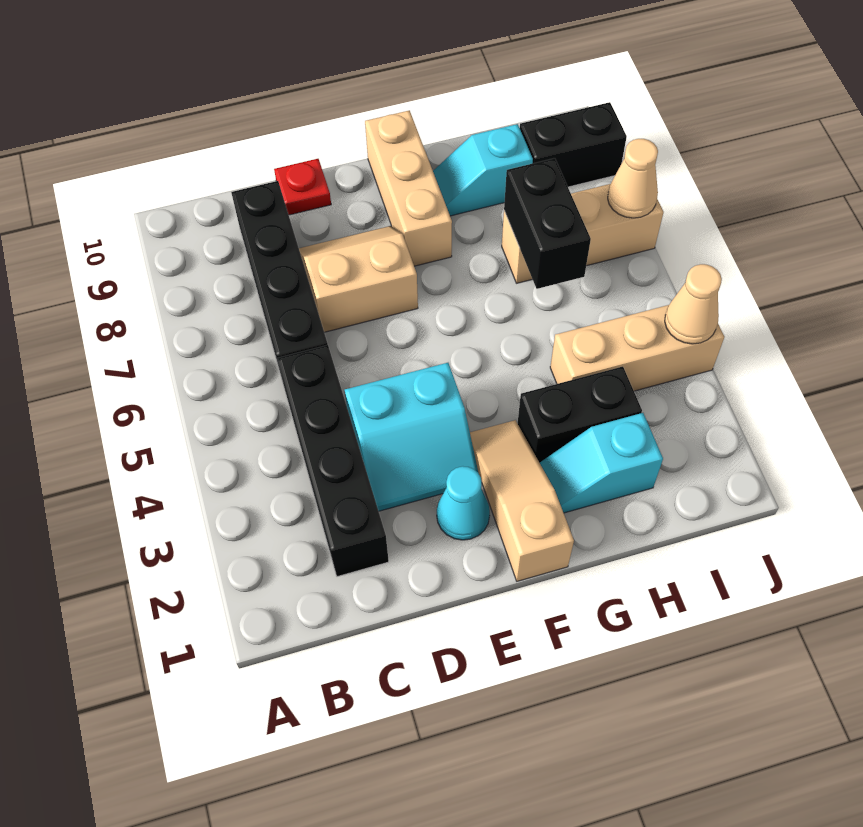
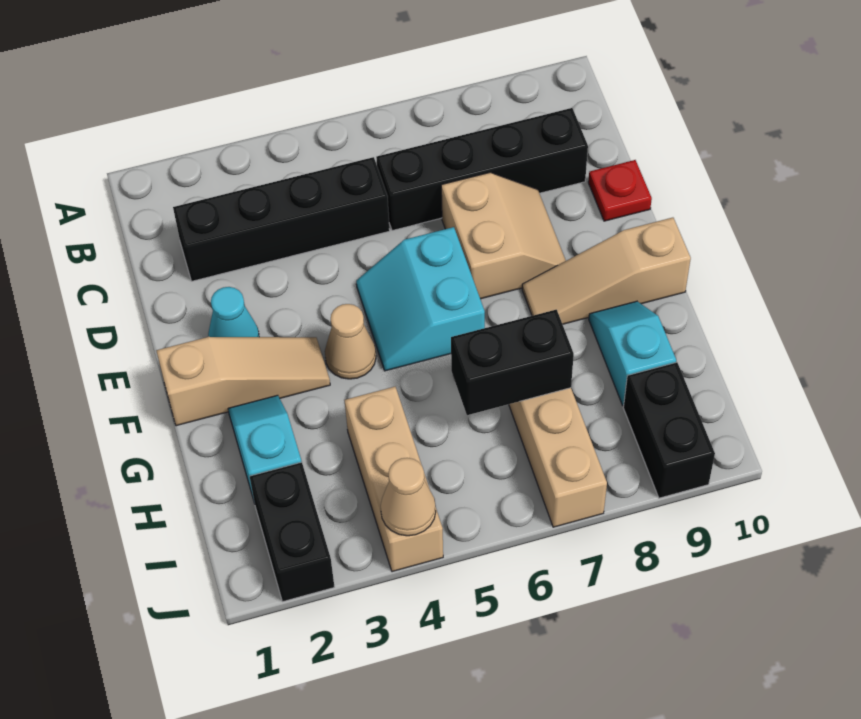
cyan slope D3:E4 level 1 top 4 -> cyan slope E5:F6 level 1 top 6
tan brick F8:F10 level 1 -> tan slope F8:F10 level 1 top 10
black brick G3:H3 level 1 -> black brick I2:J2 level 1
tan cone J7 level 2 -> tan cone F4 level 1

